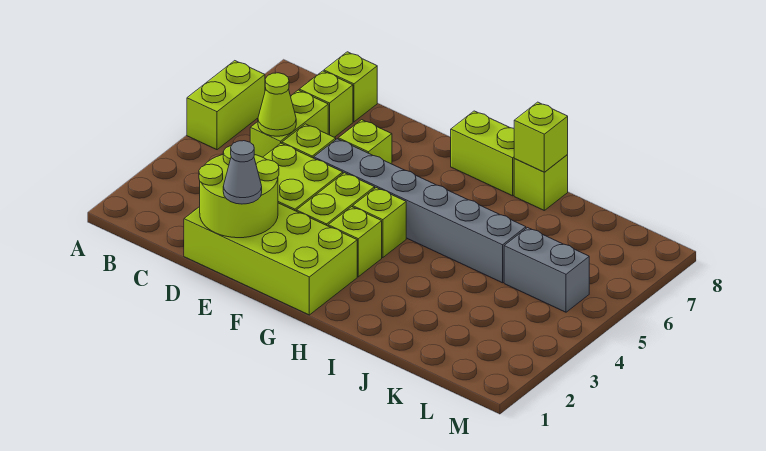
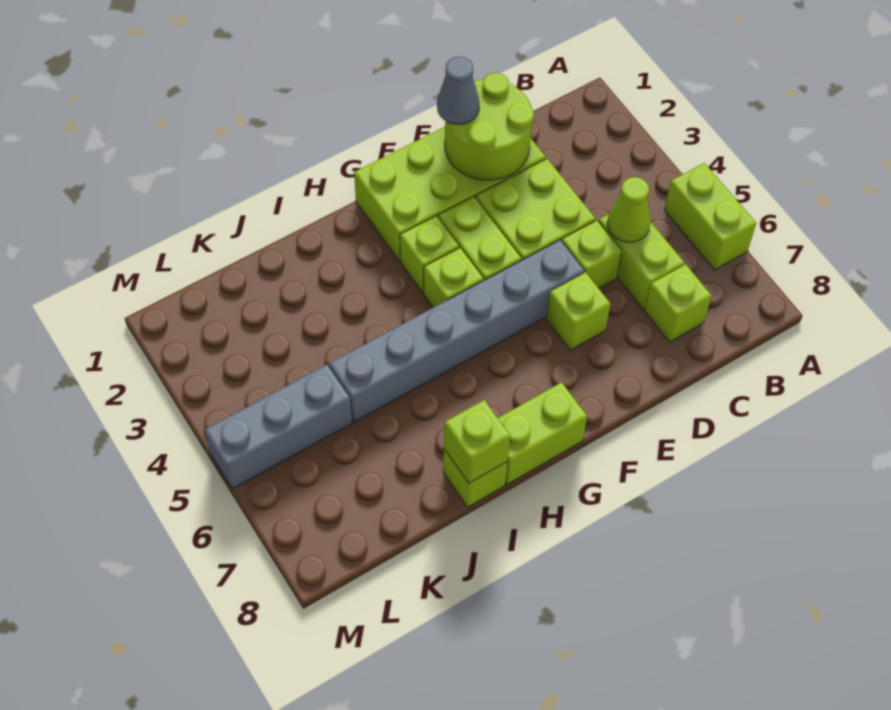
lime brick C8 level 1 -> none
grey brick K5:L5 level 1 -> grey brick K5:M5 level 1

